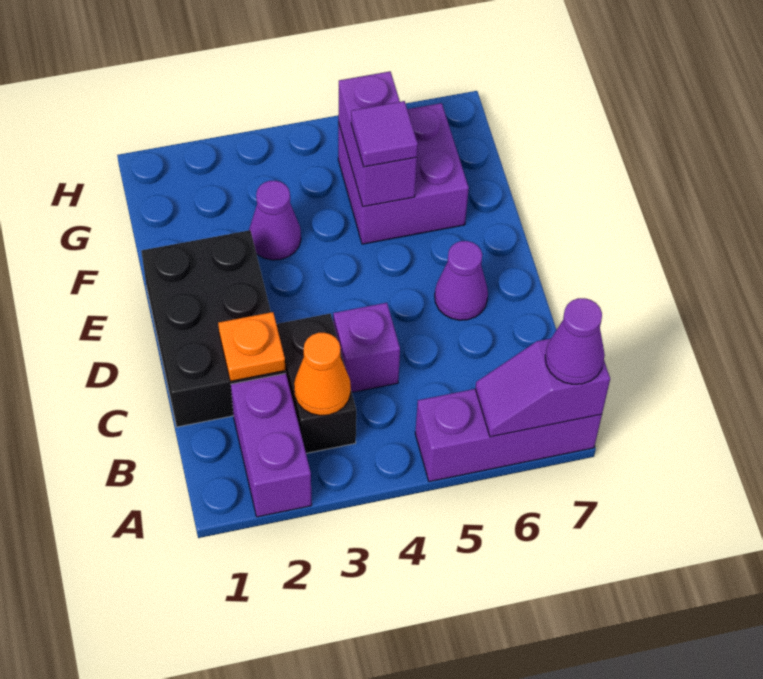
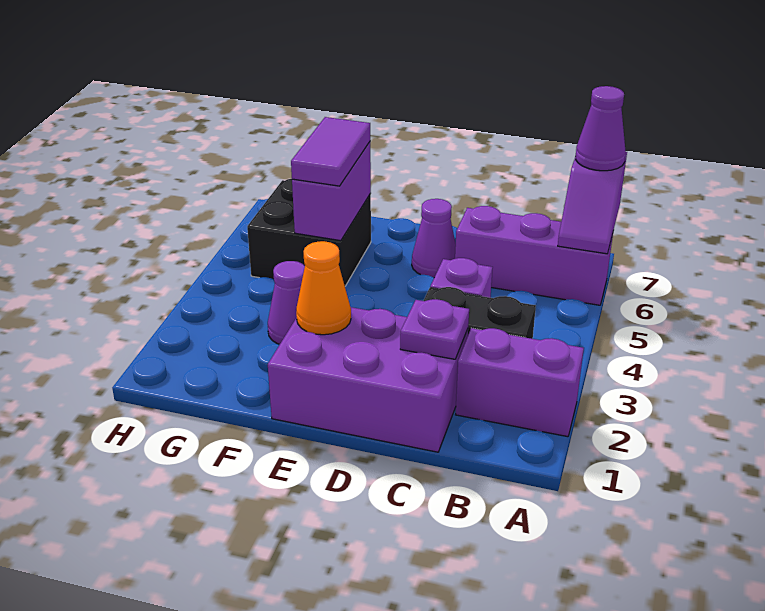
purple brick A5:A7 level 1 -> purple brick A6:C6 level 1
orange cone B3 level 2 -> orange cone E2 level 2
black brick C1:E2 level 1 -> purple brick C1:E2 level 1
orange plate C2 level 2 -> purple plate C2 level 2
purple brick F5:G6 level 1 -> black brick F5:G6 level 1
purple brick F5:G5 level 2 -> purple brick F5:F6 level 2
purple tile F5 level 3 -> purple tile F5:F6 level 3

